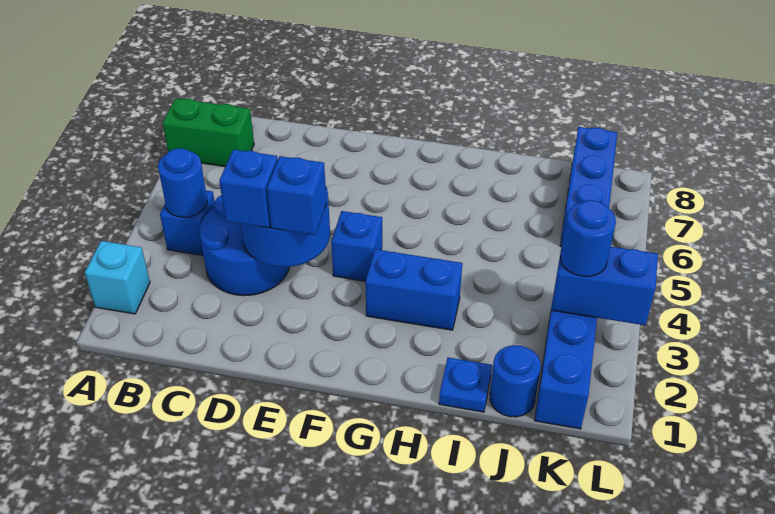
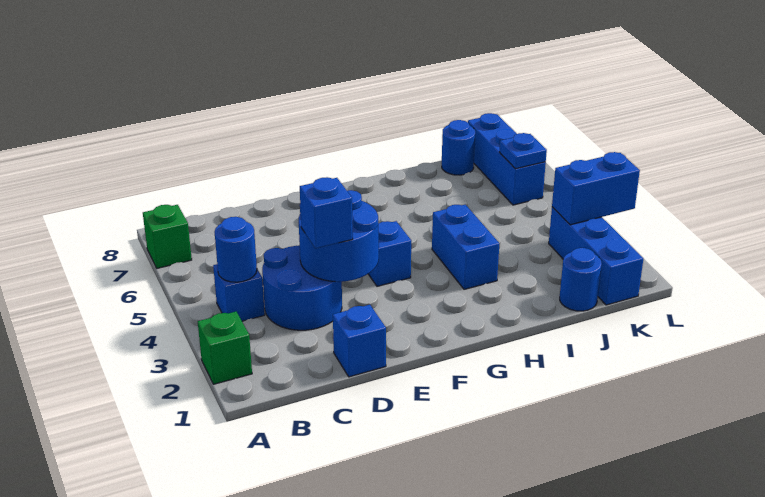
cyan brick A2 level 1 -> green brick A2 level 1
green brick A7:B7 level 1 -> green brick A7 level 1
blue brick E3 level 3 -> blue brick D1 level 1
blue brick G3:H3 level 1 -> blue brick H3:H4 level 1
blue plate I1 level 1 -> blue plate K6 level 2
blue round brick K3 level 3 -> blue round brick J8 level 1

